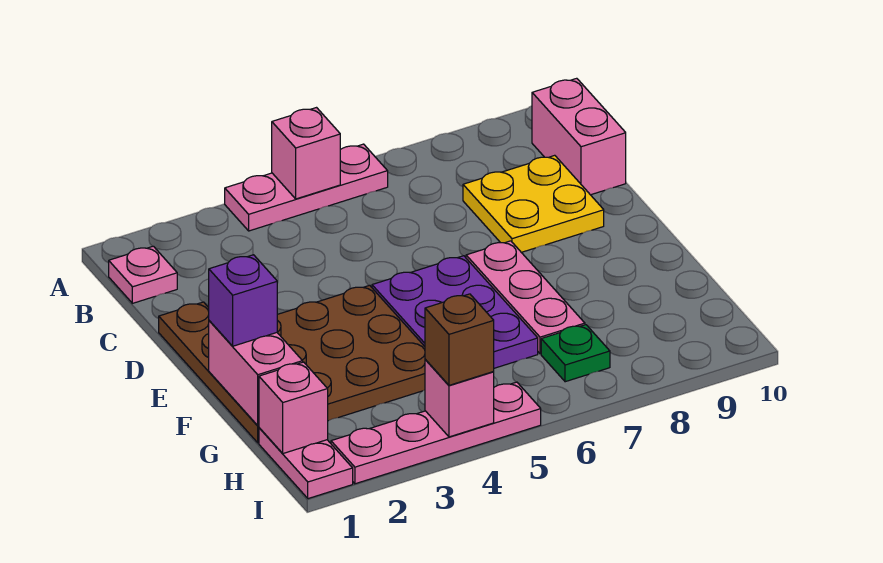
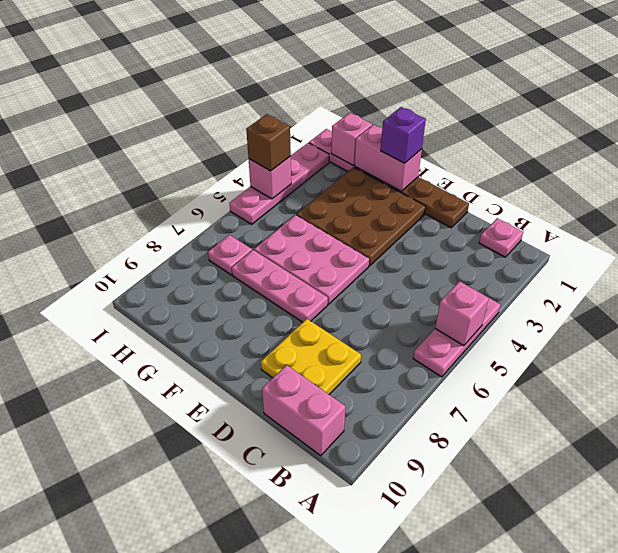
purple plate E5:G6 level 1 -> pink plate E5:G6 level 1
green plate H7 level 1 -> pink plate H7 level 1

